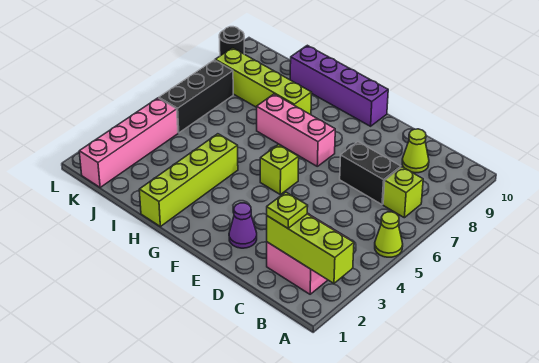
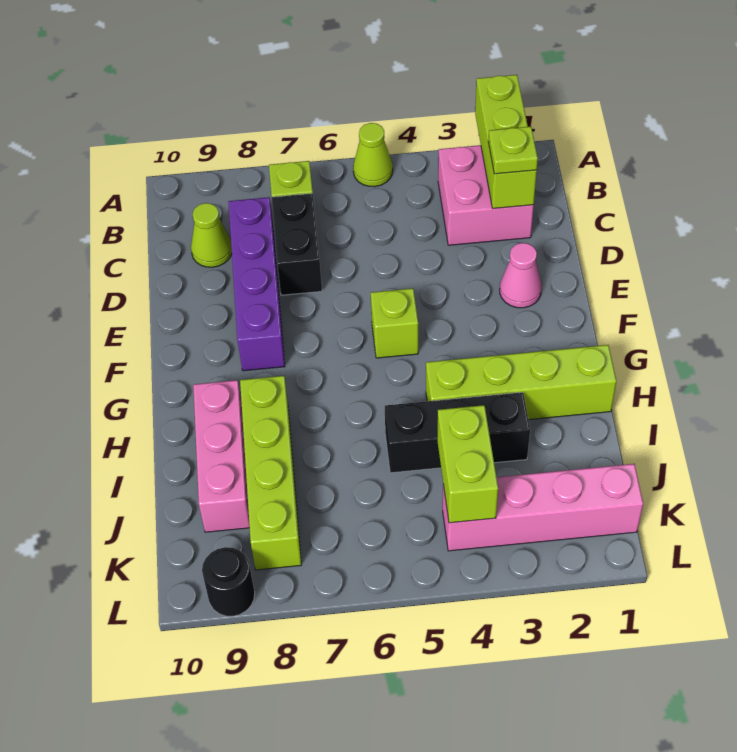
purple cone E2 level 1 -> pink cone E2 level 1
pink brick F7:H7 level 1 -> pink brick H9:J9 level 1
purple brick F10:I10 level 1 -> purple brick C8:F8 level 1
none -> lime brick J4:K4 level 2
black brick K5:K7 level 1 -> black brick I3:I5 level 1

